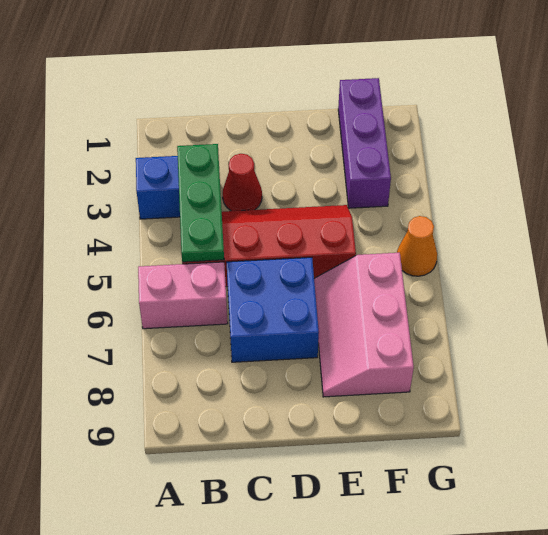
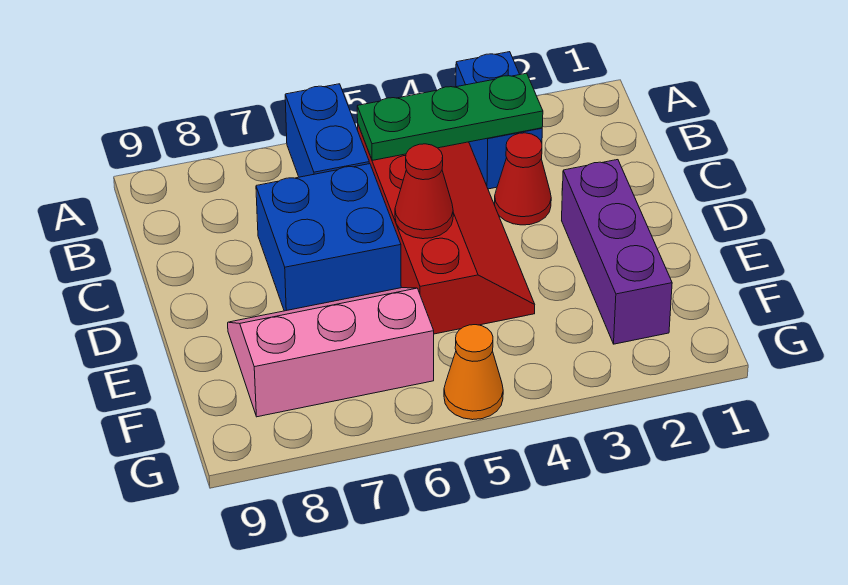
pink brick A6:B6 level 1 -> blue brick A6:B6 level 1
none -> red cone D5 level 2
purple brick F1:F3 level 1 -> purple brick D2:F2 level 1

